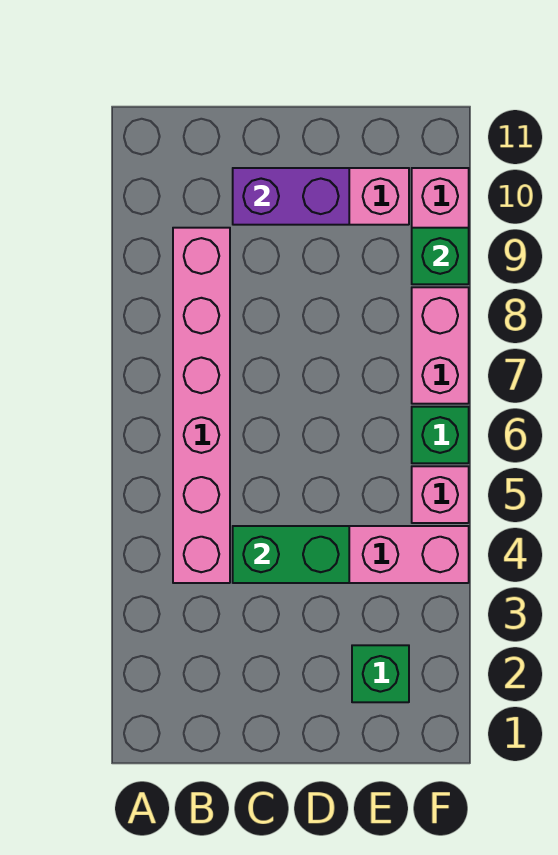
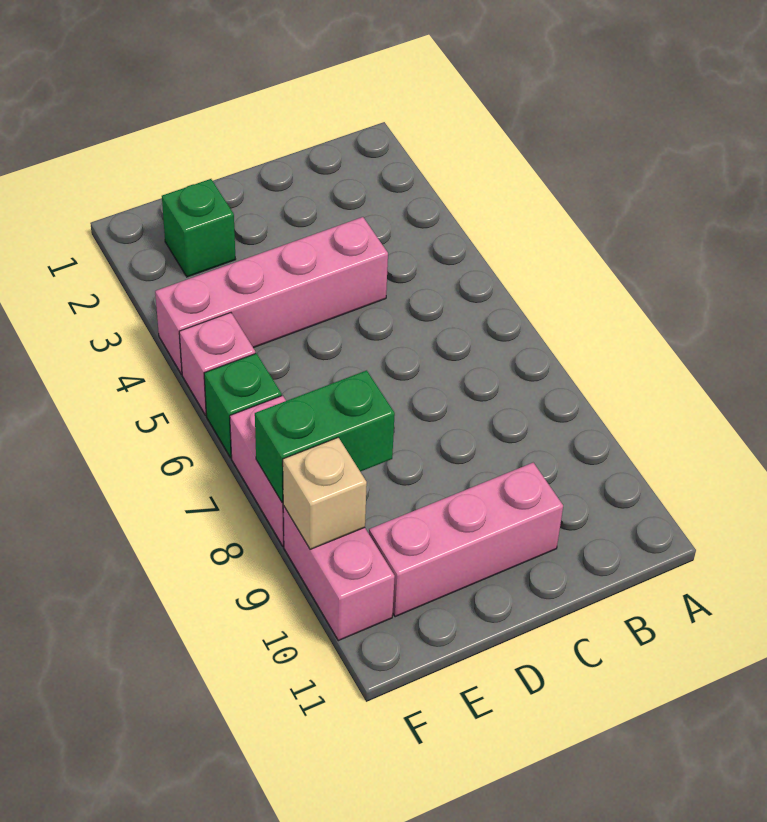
pink brick B4:B9 level 1 -> none
green brick C4:D4 level 2 -> green brick E8:F8 level 2
purple brick C10:D10 level 2 -> none
green brick F9 level 2 -> tan brick F9 level 2

